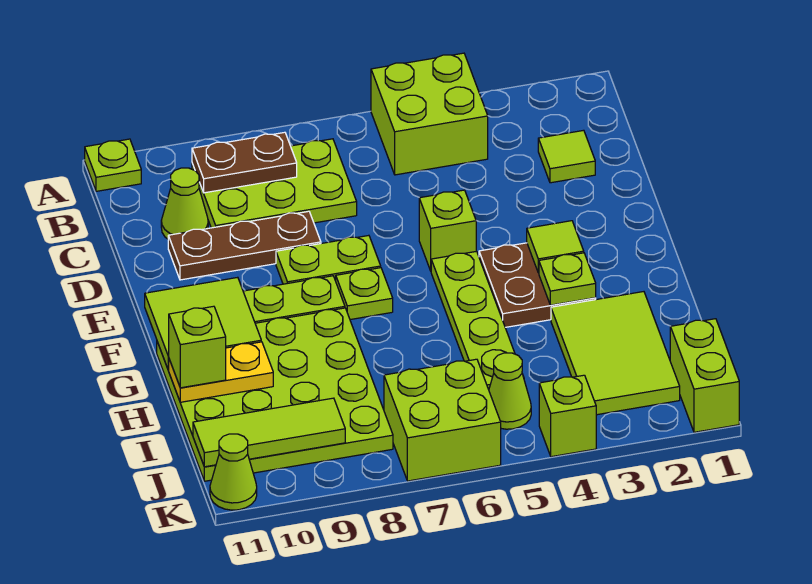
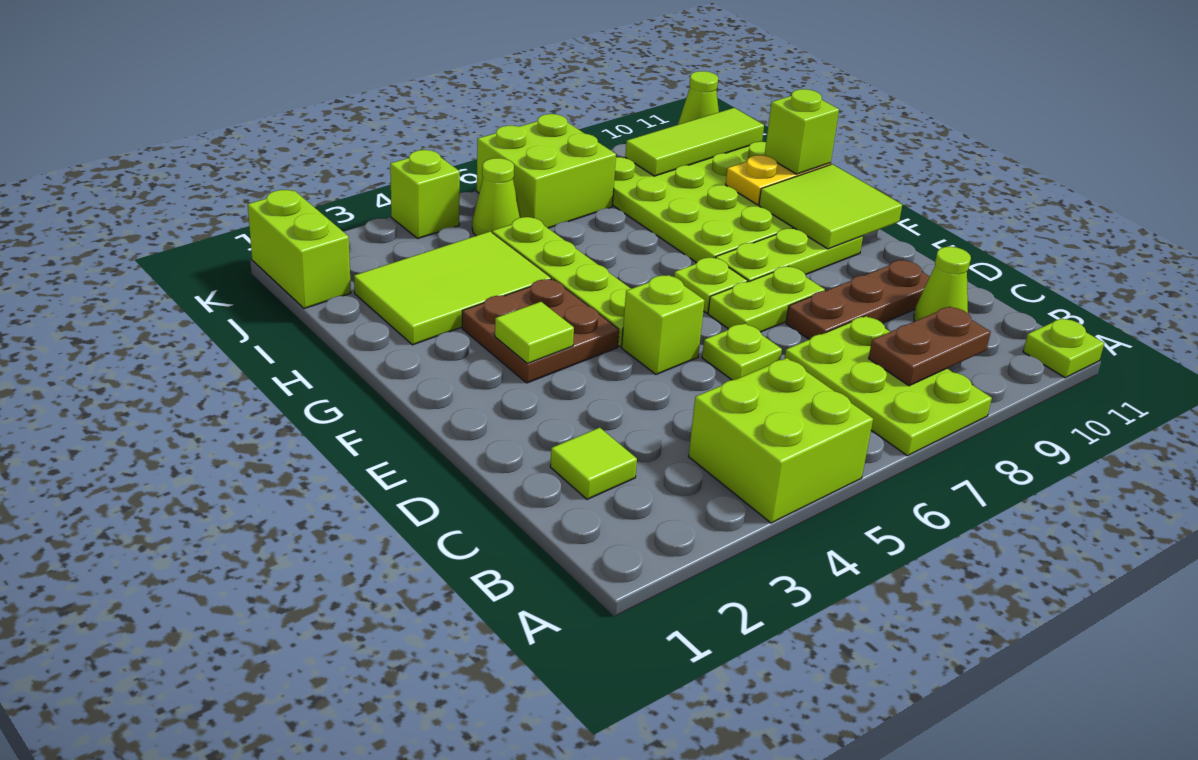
lime plate B7:C9 level 1 -> lime plate A7:C8 level 1
lime plate G3 level 2 -> lime plate D6 level 1
lime tile H2:J3 level 1 -> lime tile H2:I4 level 1

